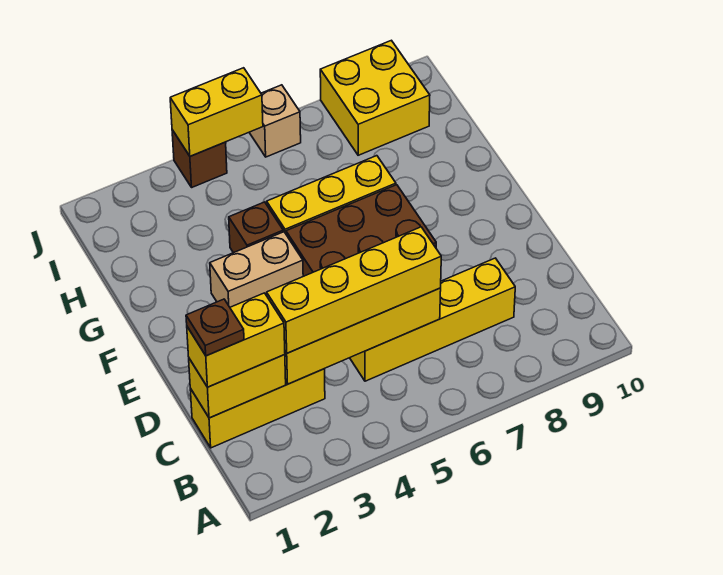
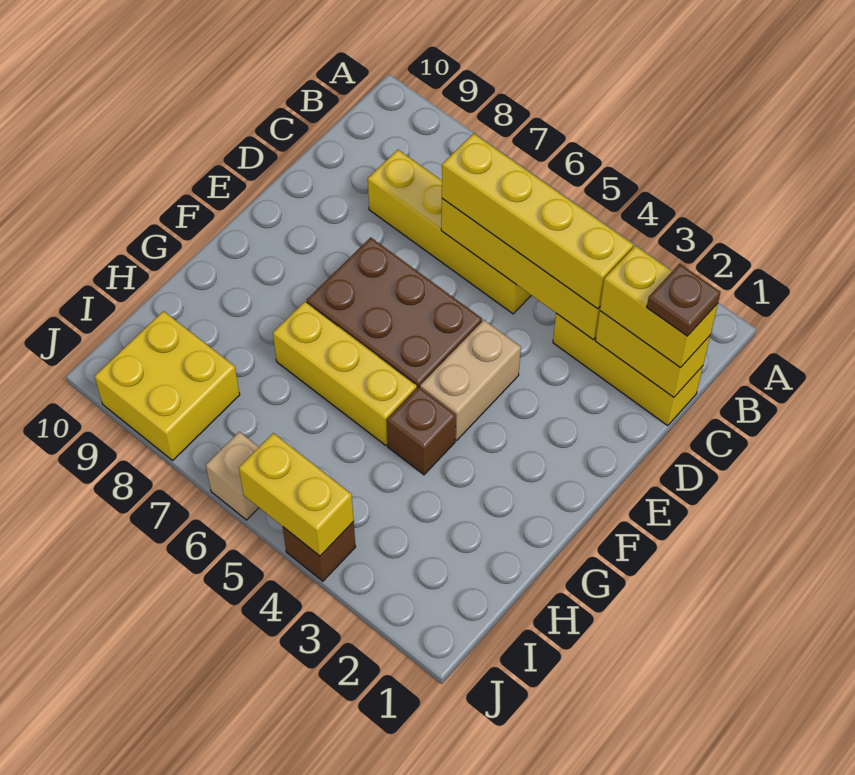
tan brick F3:F4 level 1 -> tan brick E4:F4 level 1

